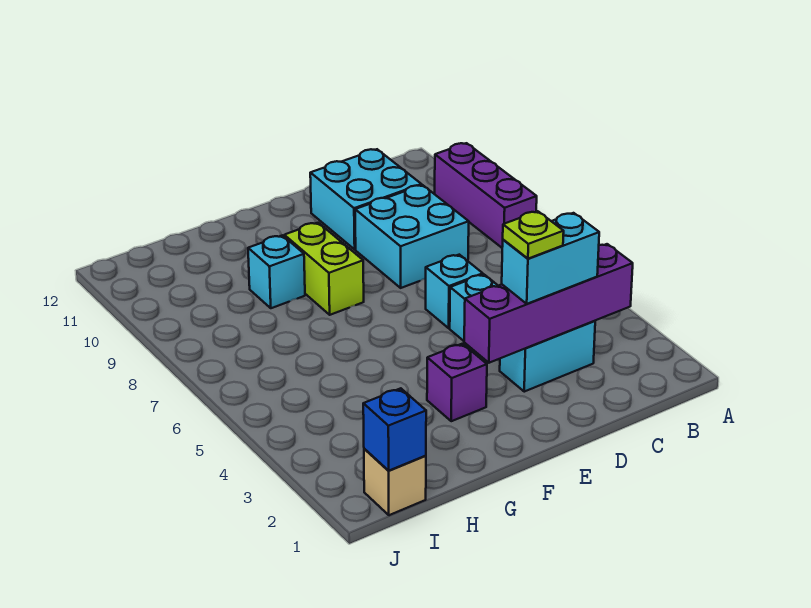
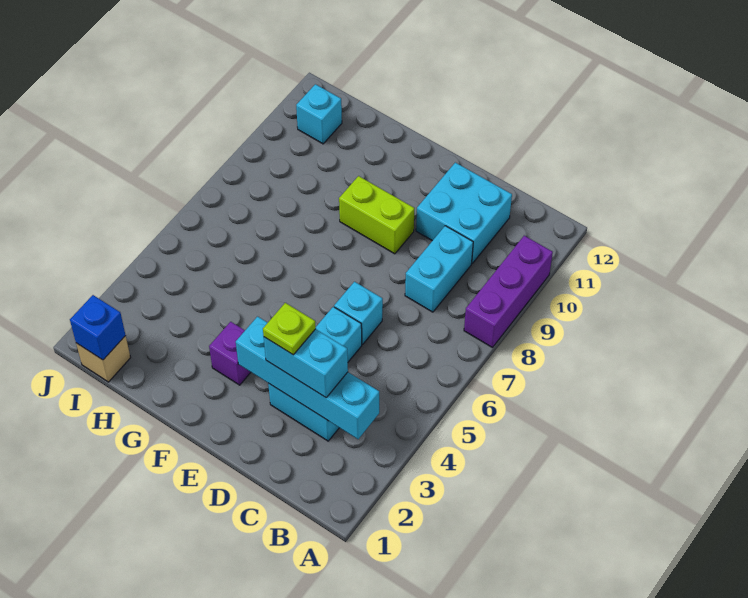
purple brick B3:E3 level 2 -> cyan brick B3:E3 level 2
cyan brick C8:D9 level 1 -> cyan brick C8:C9 level 1
lime brick F8:F9 level 1 -> lime brick E9:F9 level 1
cyan brick G9 level 1 -> cyan brick I11 level 1

